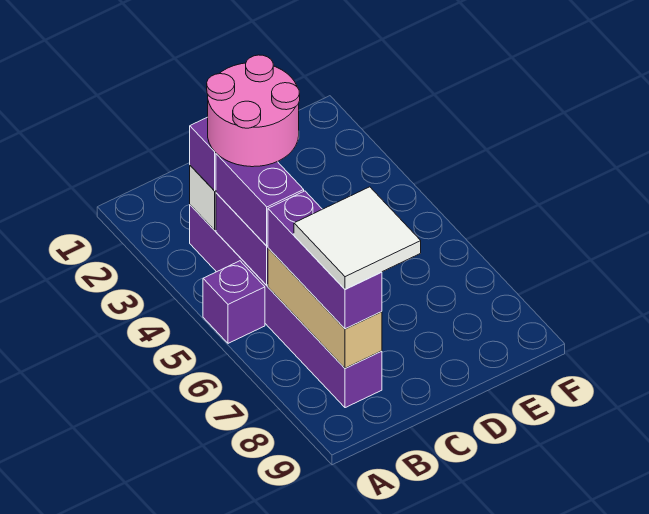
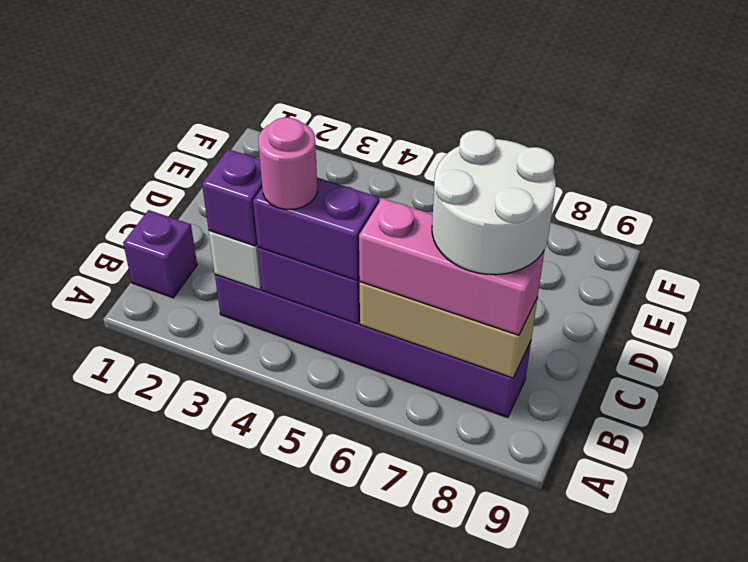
purple brick A5 level 1 -> purple brick B1 level 1
pink round brick B3:C4 level 4 -> pink round brick B4 level 4
purple brick B6:B8 level 3 -> pink brick B6:B8 level 3
white tile B7:C8 level 4 -> white round brick B7:C8 level 4

